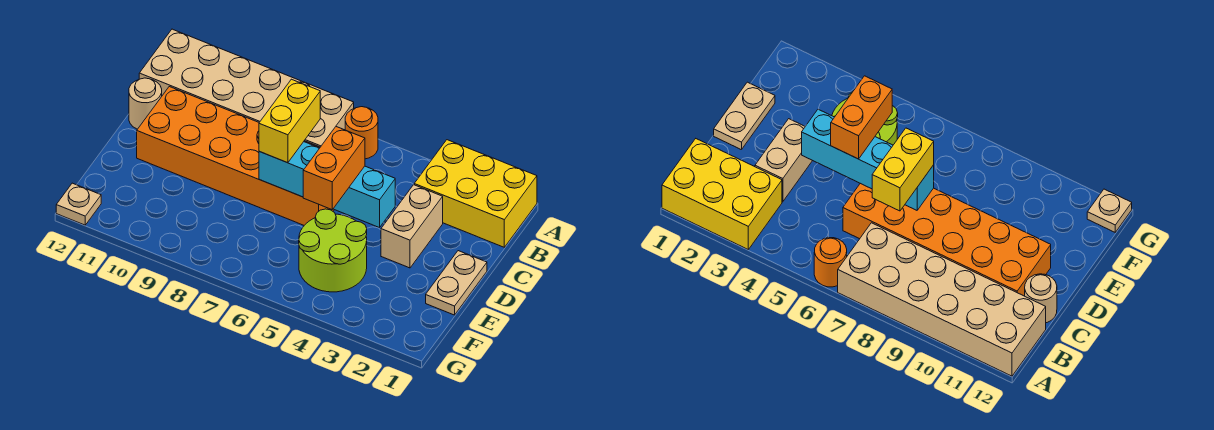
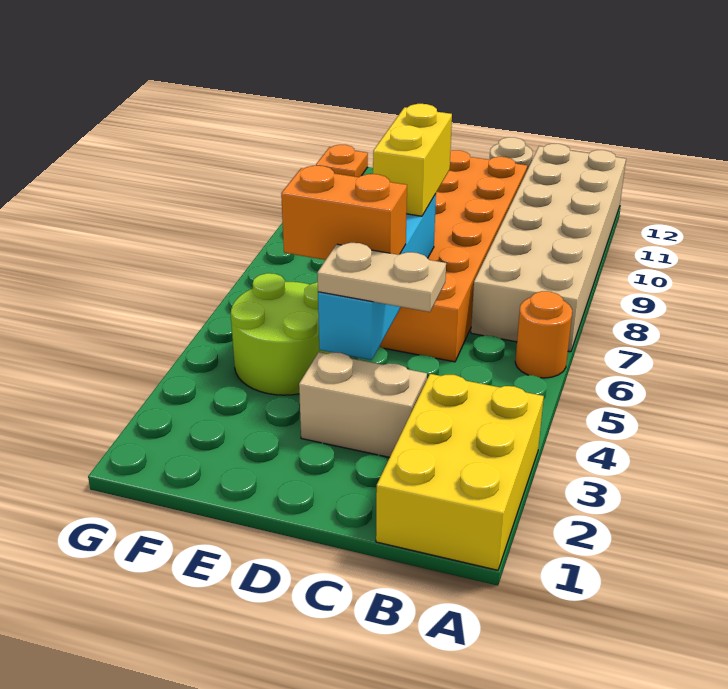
yellow brick C7:D7 level 3 -> yellow brick D7:D8 level 3
tan plate D1:E1 level 1 -> tan plate C4:D4 level 3
tan plate G12 level 1 -> orange plate G12 level 1

